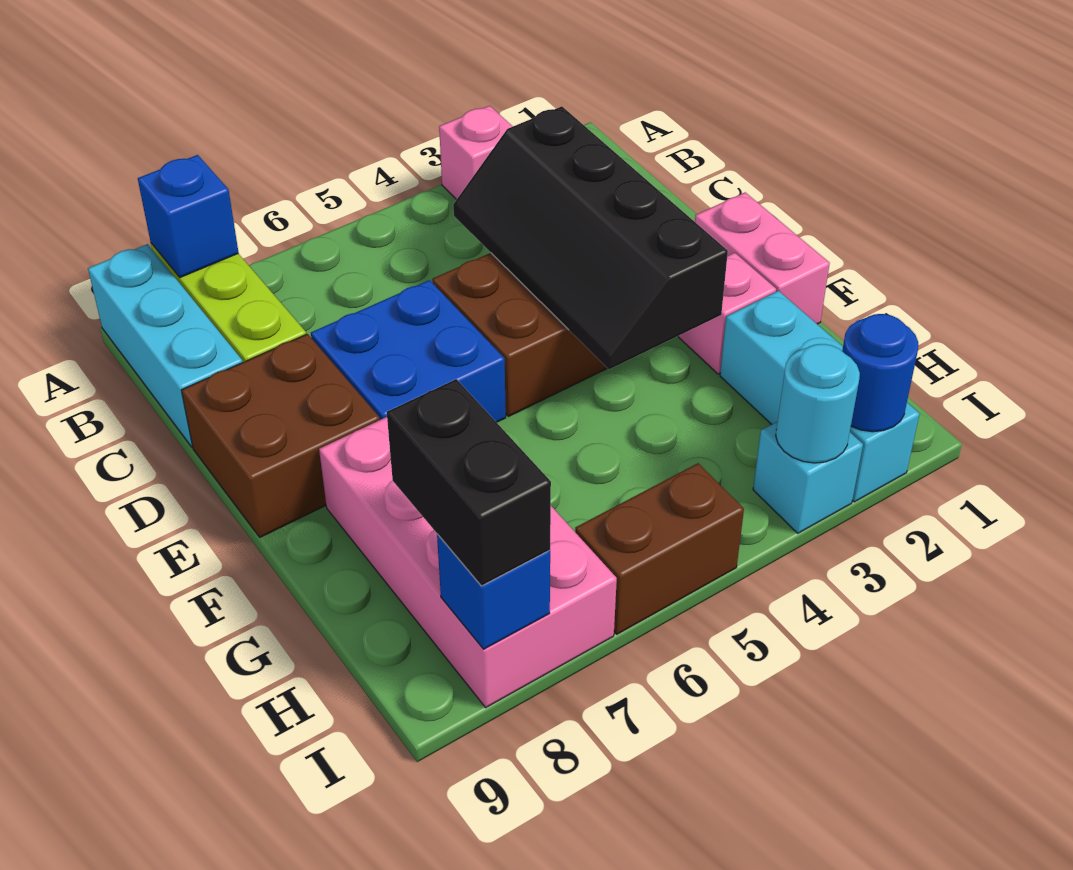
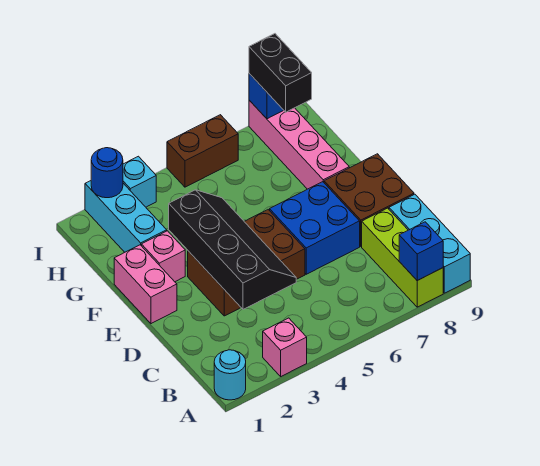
pink brick F7:I8 level 1 -> pink brick F8:I8 level 1
cyan round brick I3 level 2 -> cyan round brick A1 level 1

